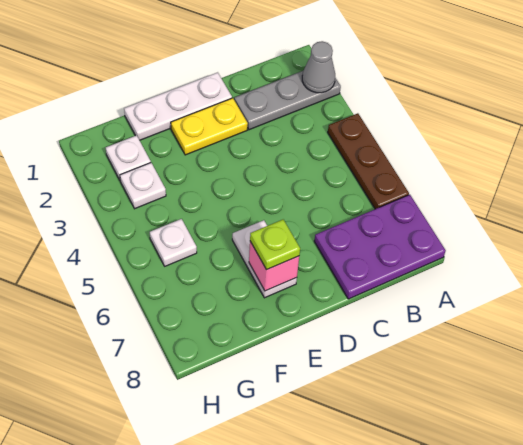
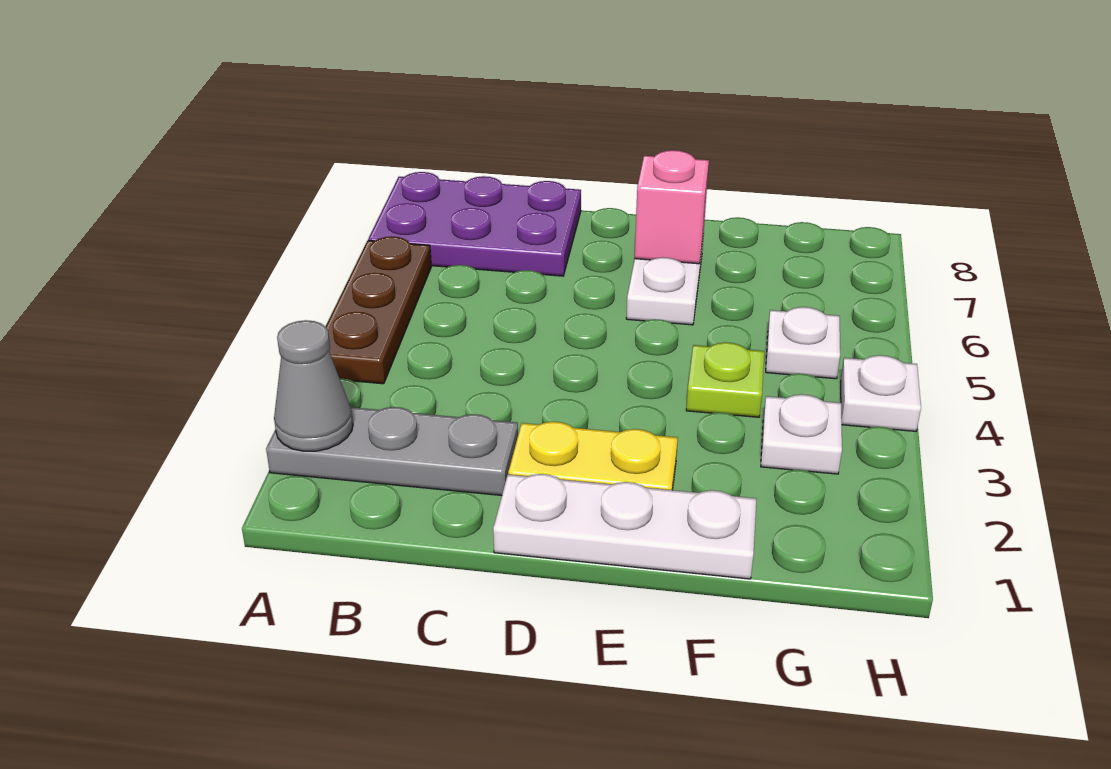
lime plate E7 level 3 -> lime plate F4 level 1
white plate G2 level 1 -> white plate H4 level 1

